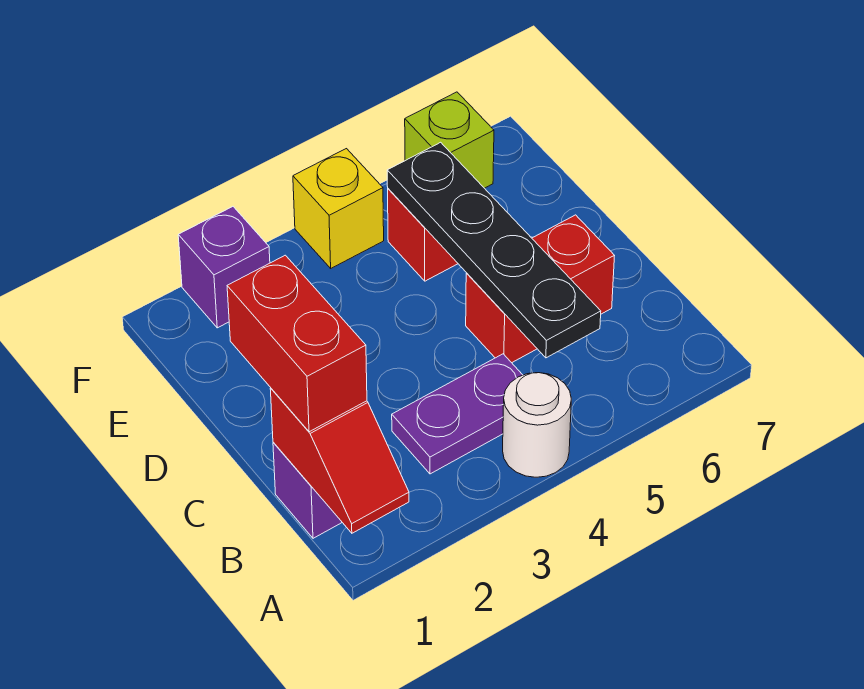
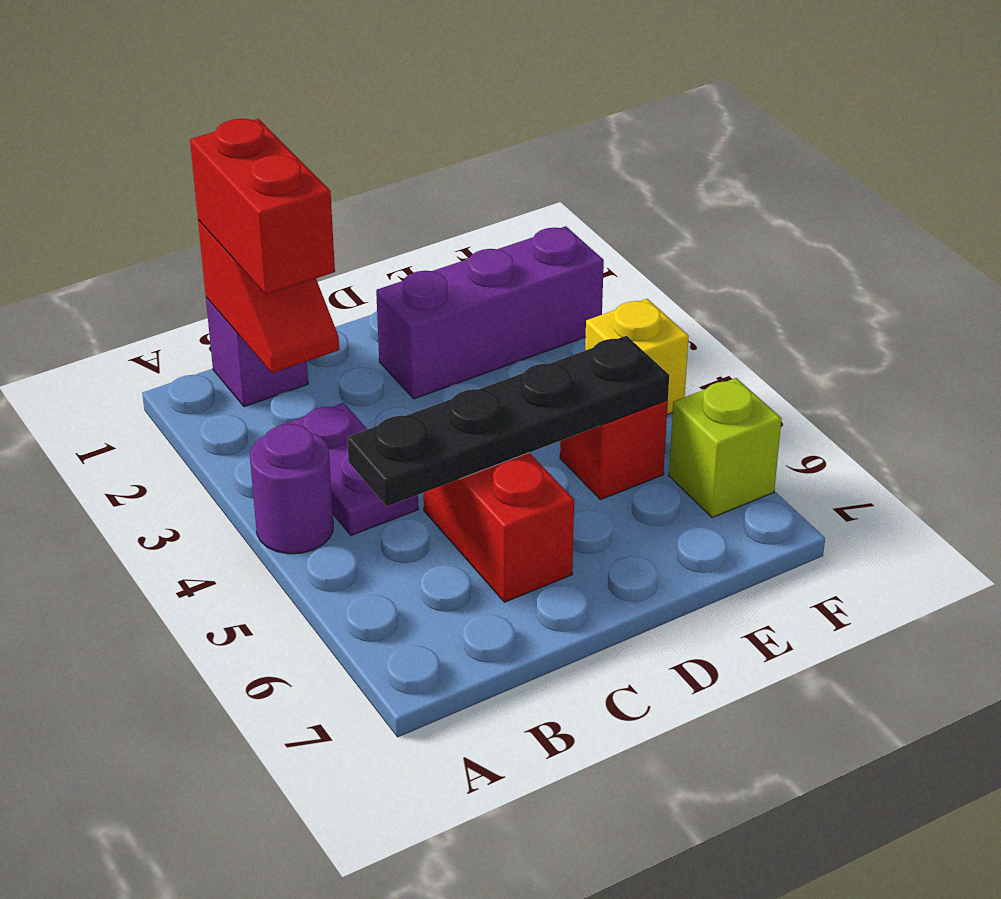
red slope A1:B1 level 2 top B -> red slope B1:B2 level 2 top 1
white round brick A4 level 1 -> purple round brick A4 level 1
red brick B1:C1 level 3 -> red brick B1:B2 level 3
purple brick F2 level 1 -> purple brick D2:F2 level 1

